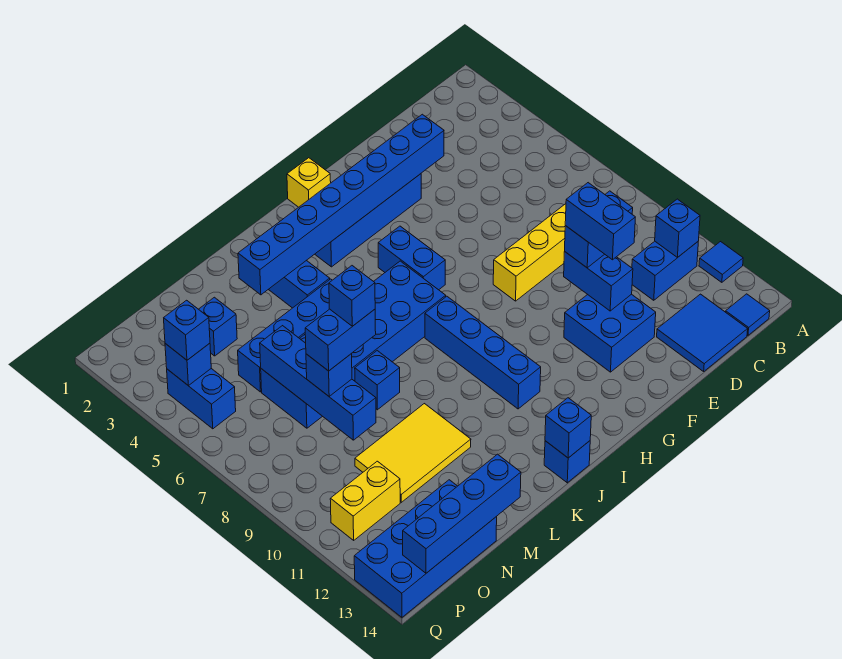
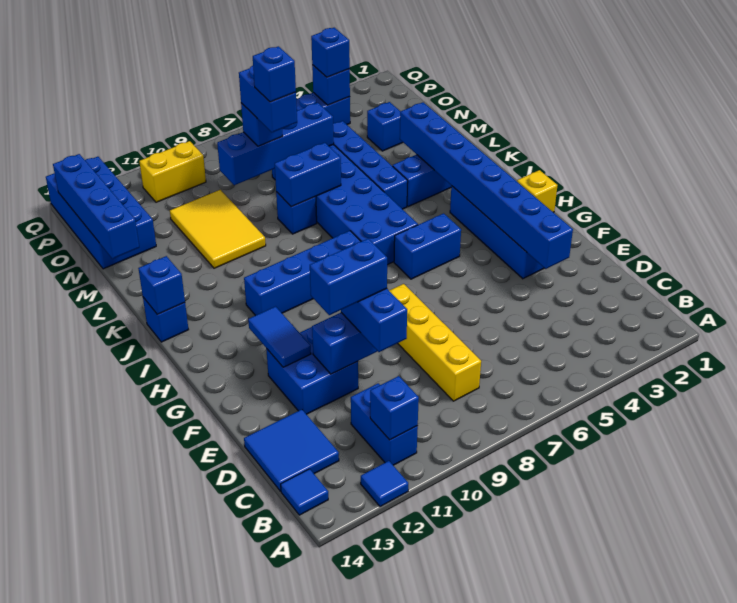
none -> blue tile F12:G12 level 2
none -> blue brick L7:L8 level 2
yellow brick O11:P11 level 1 -> yellow brick P10:P11 level 1

